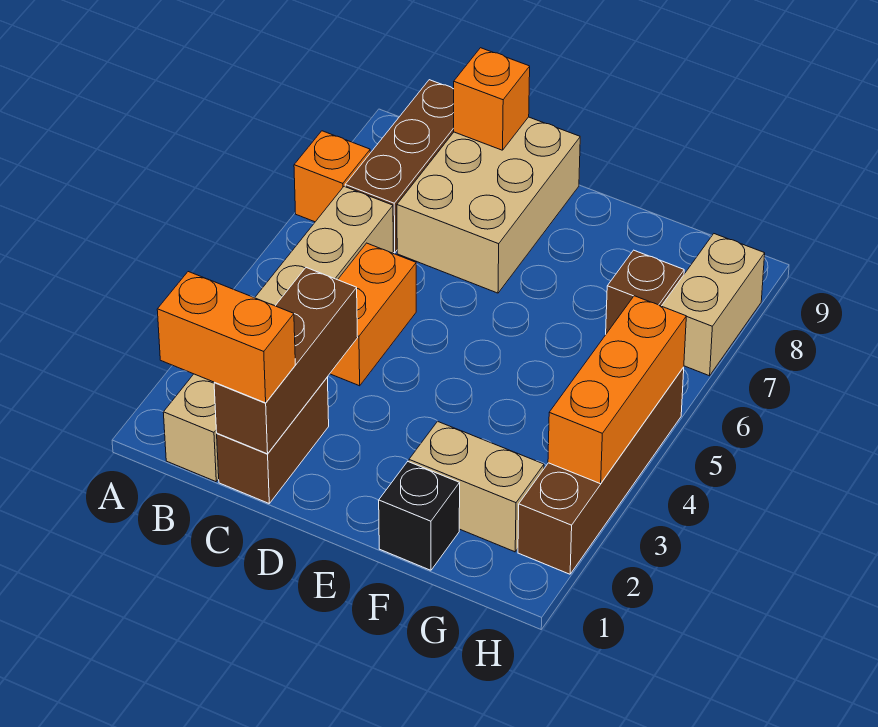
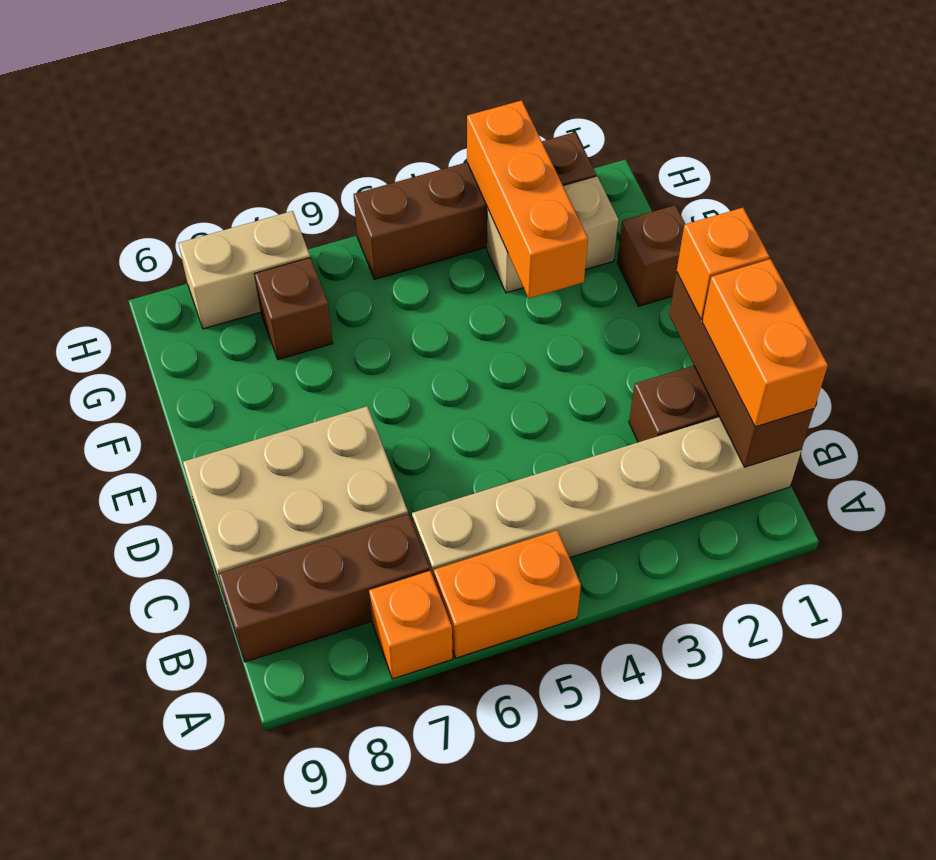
brown brick C1:C3 level 2 -> brown brick B1:D1 level 2
orange brick C4:C5 level 1 -> orange brick A5:A6 level 1
orange brick C9 level 2 -> orange brick D1 level 3
black brick F1 level 1 -> brown brick F1 level 1
tan brick F2:G2 level 1 -> tan brick G2:G3 level 1
orange brick H3:H5 level 2 -> orange brick F3:H3 level 2

